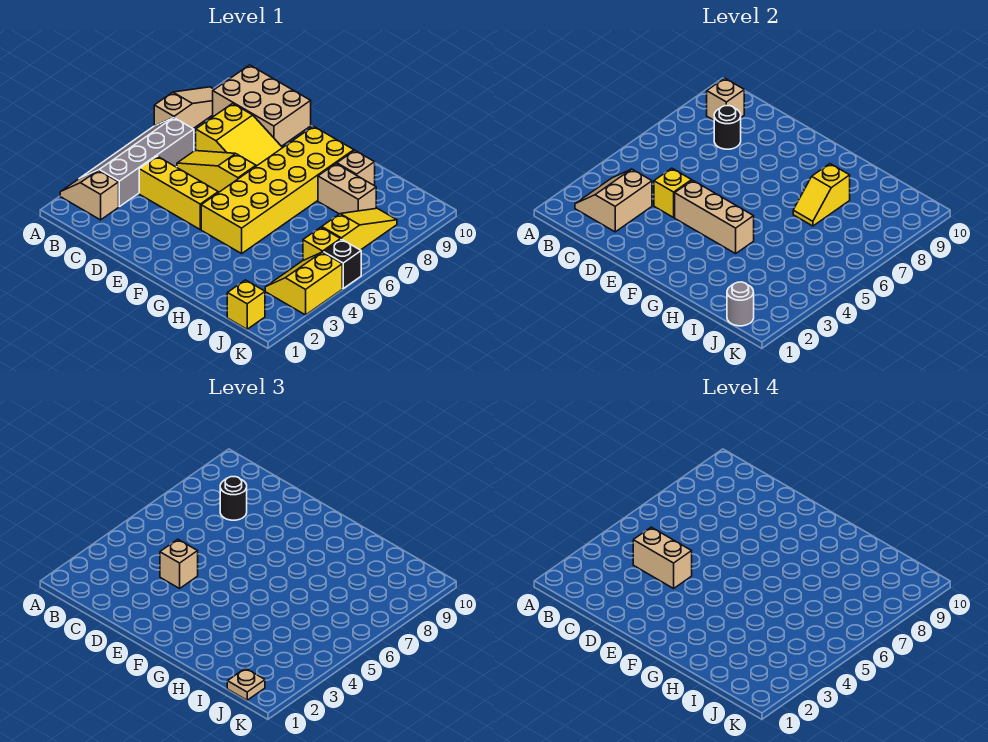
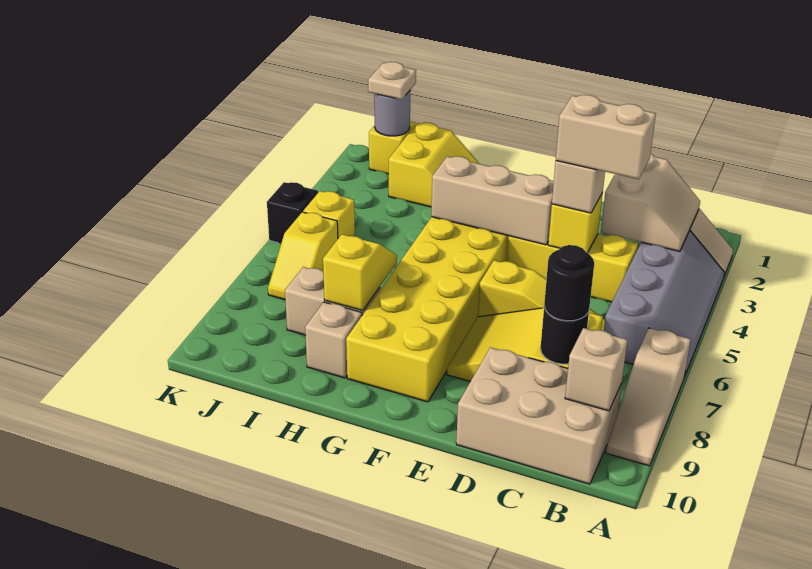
yellow slope J3:K4 level 1 top K -> yellow slope H1:I2 level 1 top I
yellow slope J6:J8 level 1 top 6 -> yellow slope J6:J7 level 1 top 6

